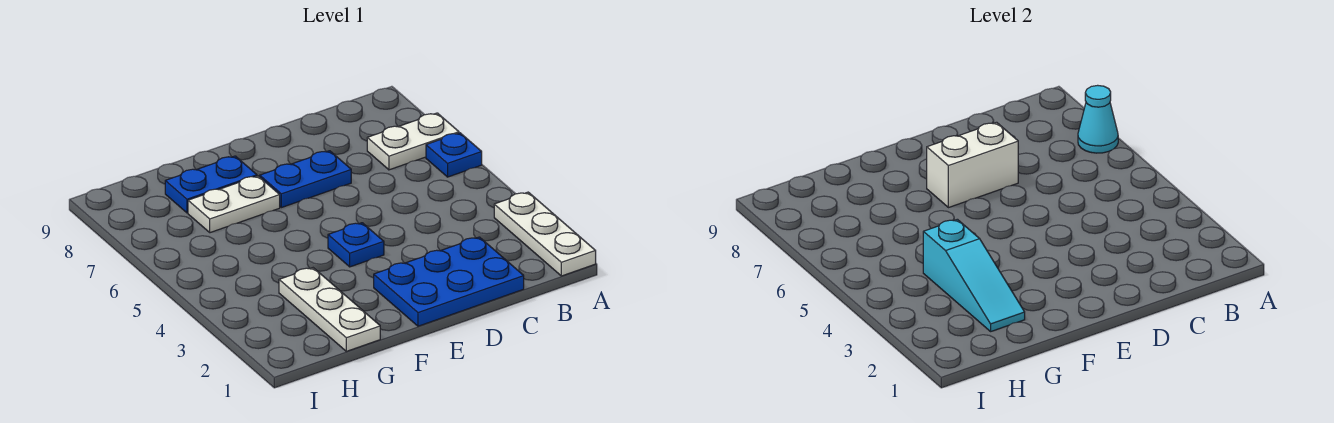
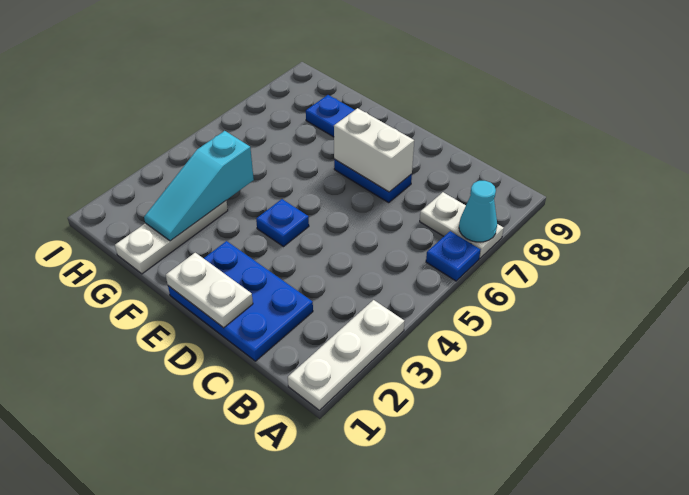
white plate F7:G7 level 1 -> white plate D1:E1 level 2

